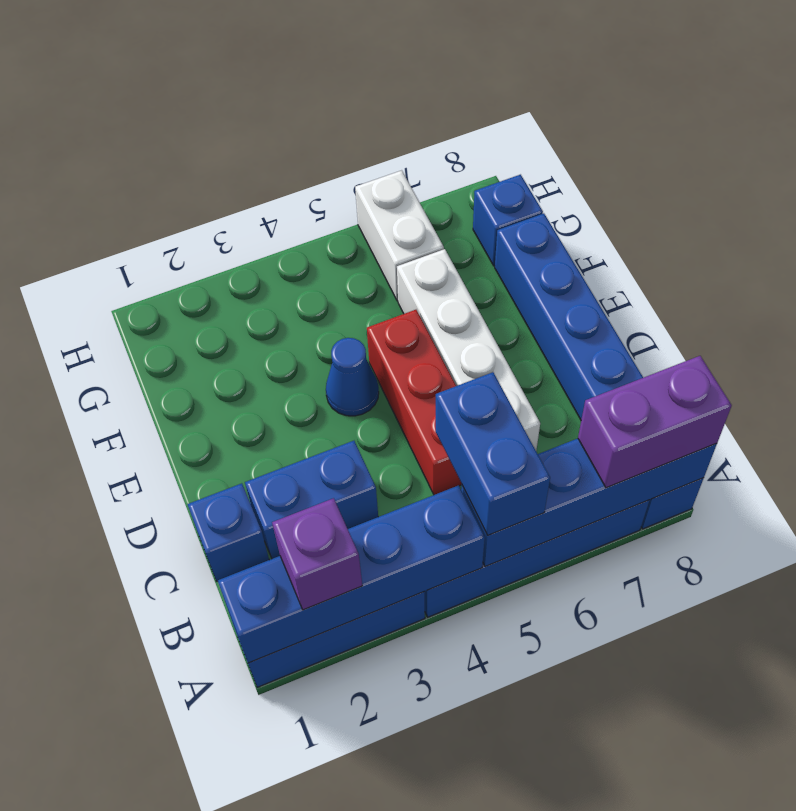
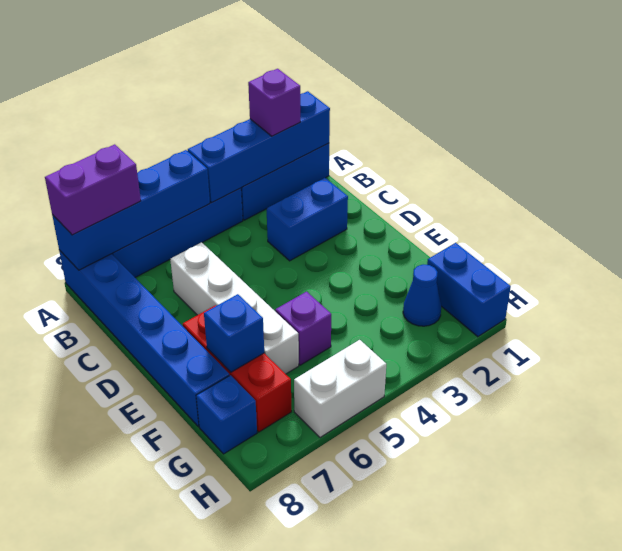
blue brick A5:B5 level 3 -> blue brick G1:H1 level 1
blue brick C1 level 1 -> blue brick F7 level 2
red brick C5:E5 level 1 -> red brick E7:G7 level 1
blue cone E4 level 1 -> blue cone G2 level 1
none -> purple brick F5 level 1
white brick G6:H6 level 1 -> white brick H5:H6 level 1

